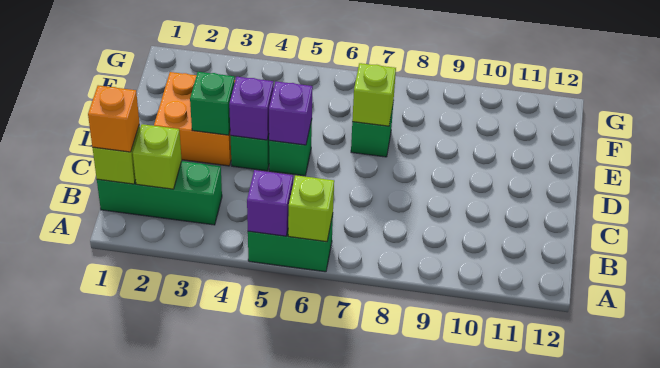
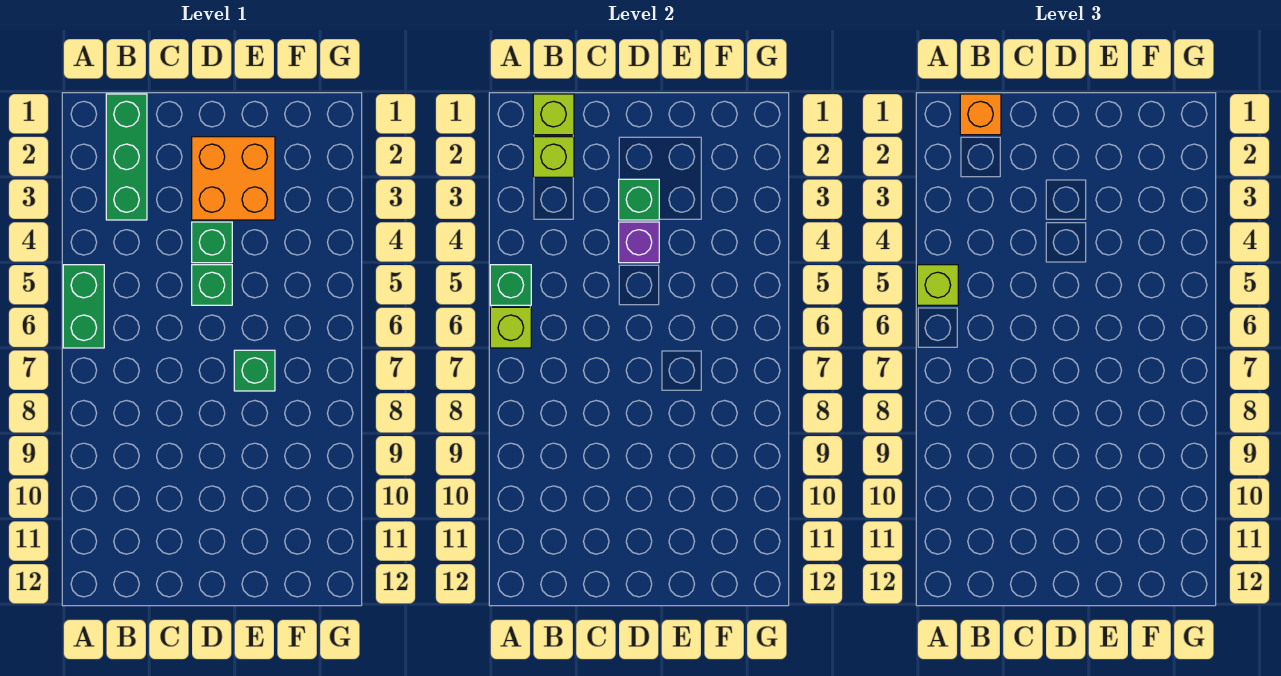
purple brick A5 level 2 -> green brick A5 level 2
purple brick D5 level 2 -> none
lime brick E7 level 2 -> lime brick A5 level 3

